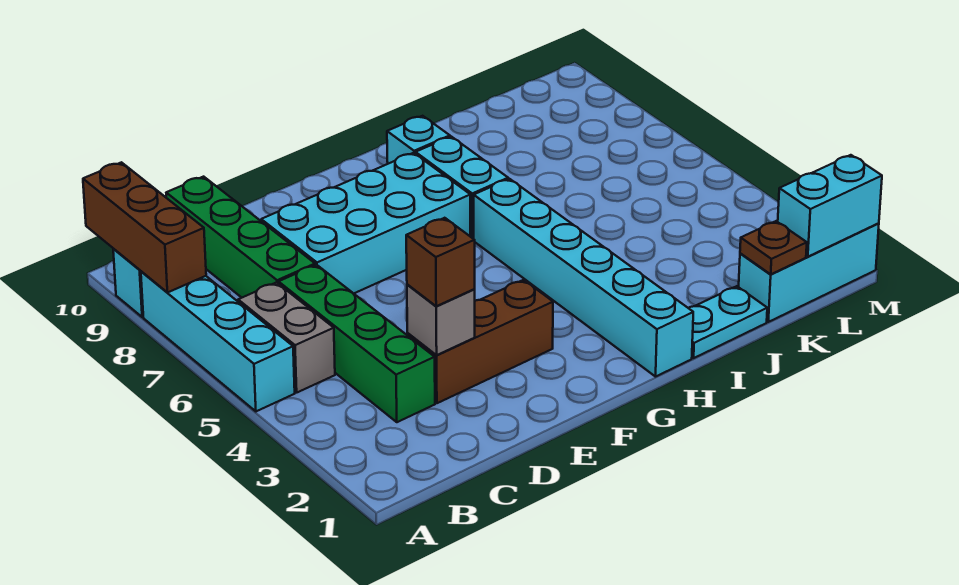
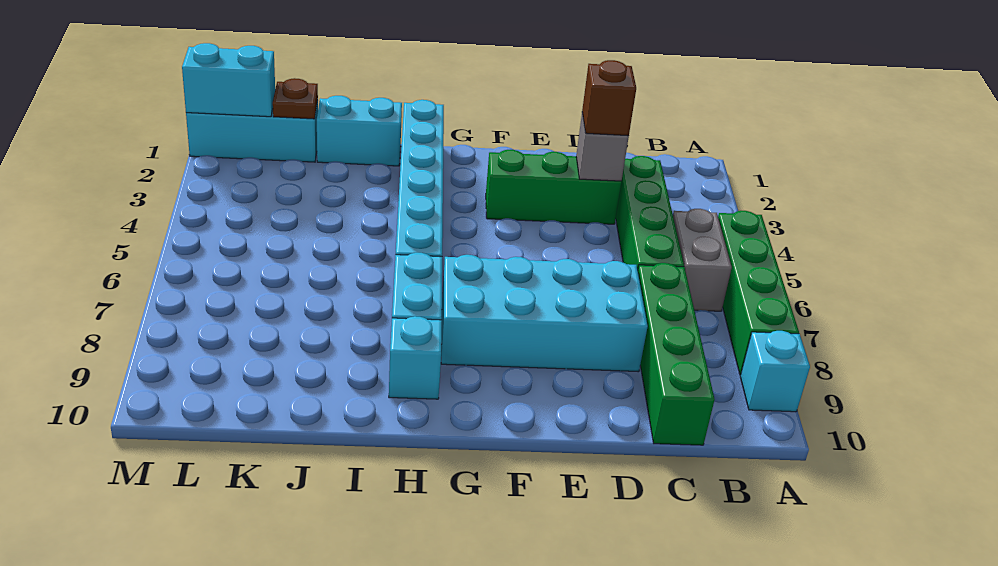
cyan brick A5:A8 level 1 -> green brick A5:A8 level 1
brown brick A8:A10 level 2 -> none
brown brick D3:F3 level 1 -> green brick D3:F3 level 1
cyan plate I1:J1 level 1 -> cyan brick I1:J1 level 1

